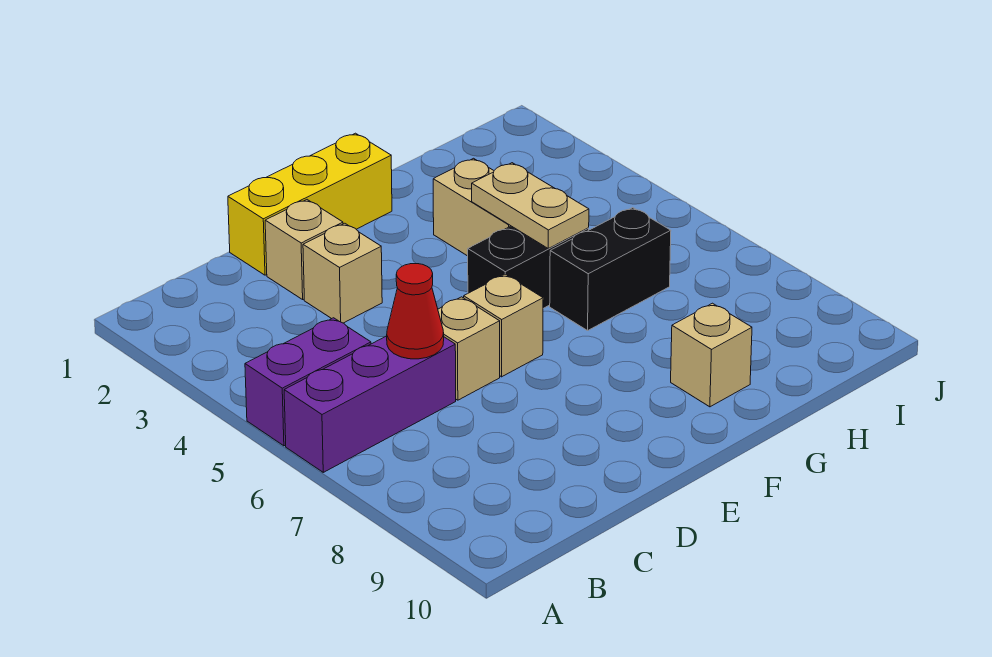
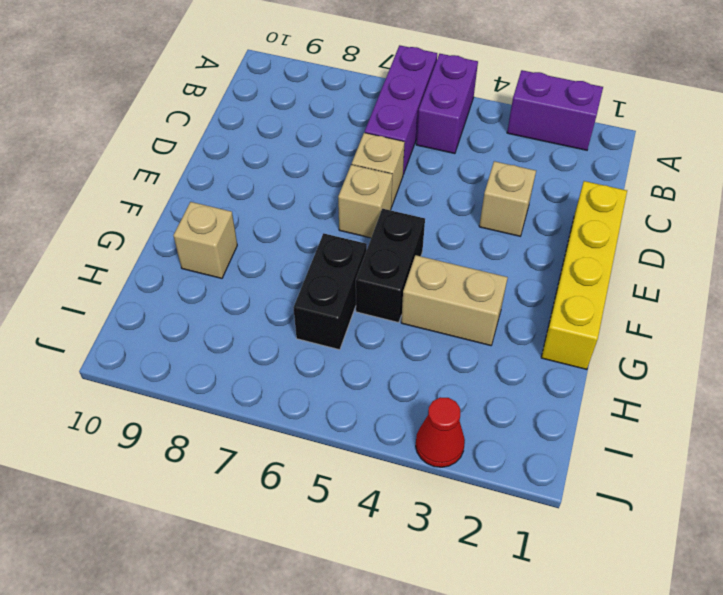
none -> purple brick A2:A3 level 1
red cone C6 level 2 -> red cone J3 level 1
yellow brick D1:F1 level 1 -> yellow brick D1:G1 level 1
tan brick D2 level 1 -> none
tan plate G4:G5 level 2 -> none

